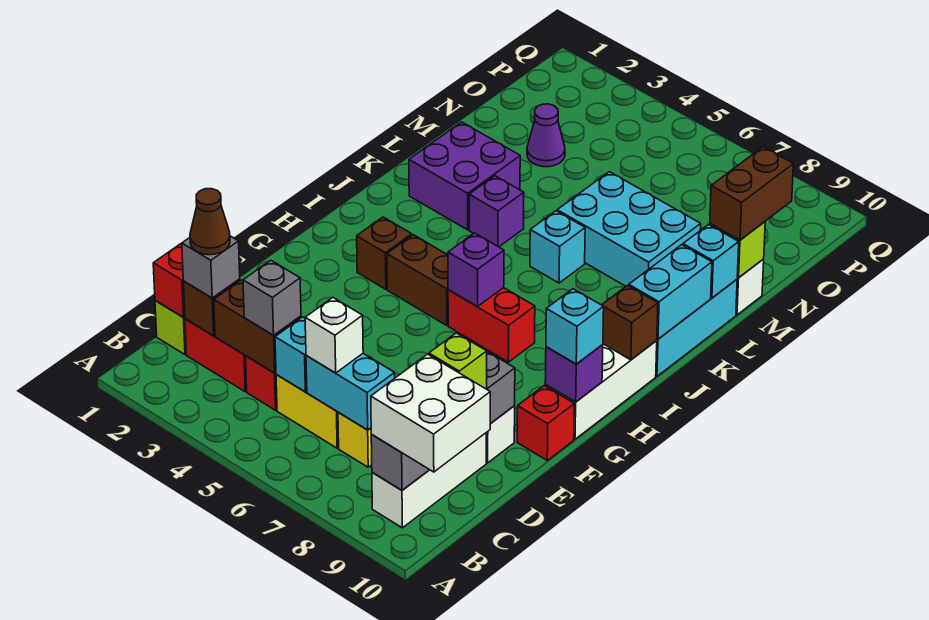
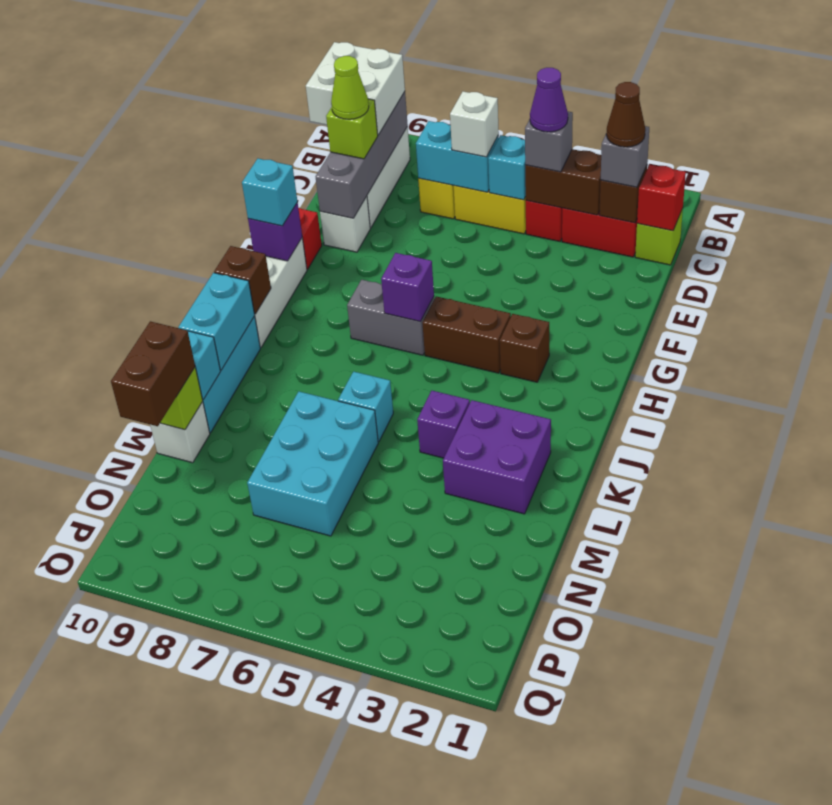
none -> lime cone D9 level 4
red brick H6:H7 level 1 -> grey brick H6:H7 level 1
cyan brick L6:M8 level 1 -> cyan brick L6:N7 level 1
purple cone N3 level 1 -> purple cone C4 level 4

